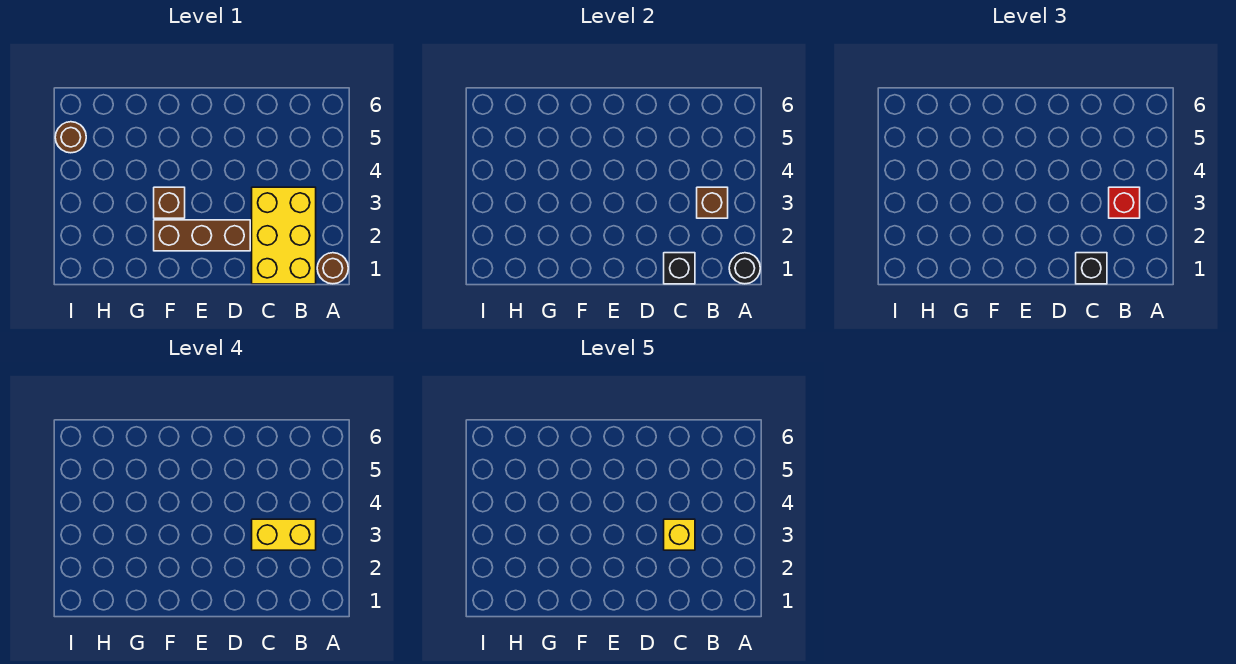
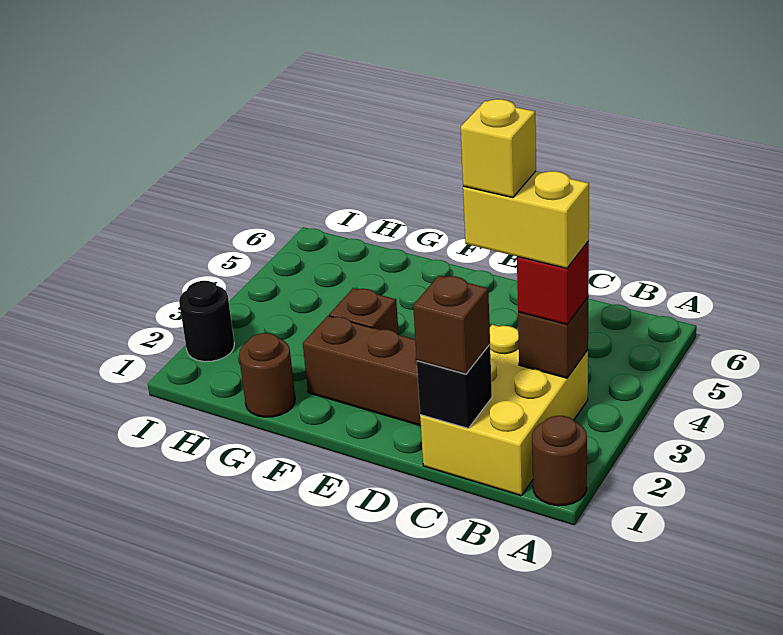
black round brick A1 level 2 -> black round brick I2 level 1
black brick C1 level 3 -> brown brick C1 level 3
brown round brick I5 level 1 -> brown round brick G1 level 1

